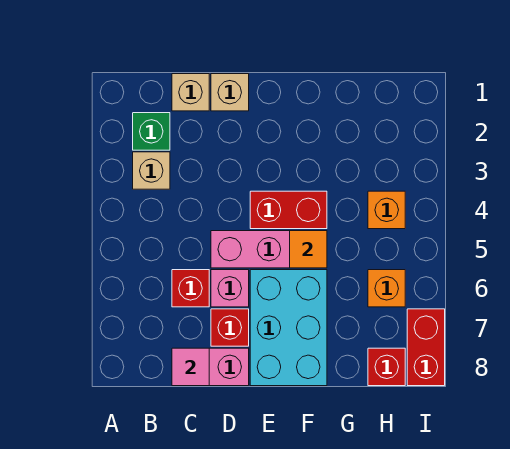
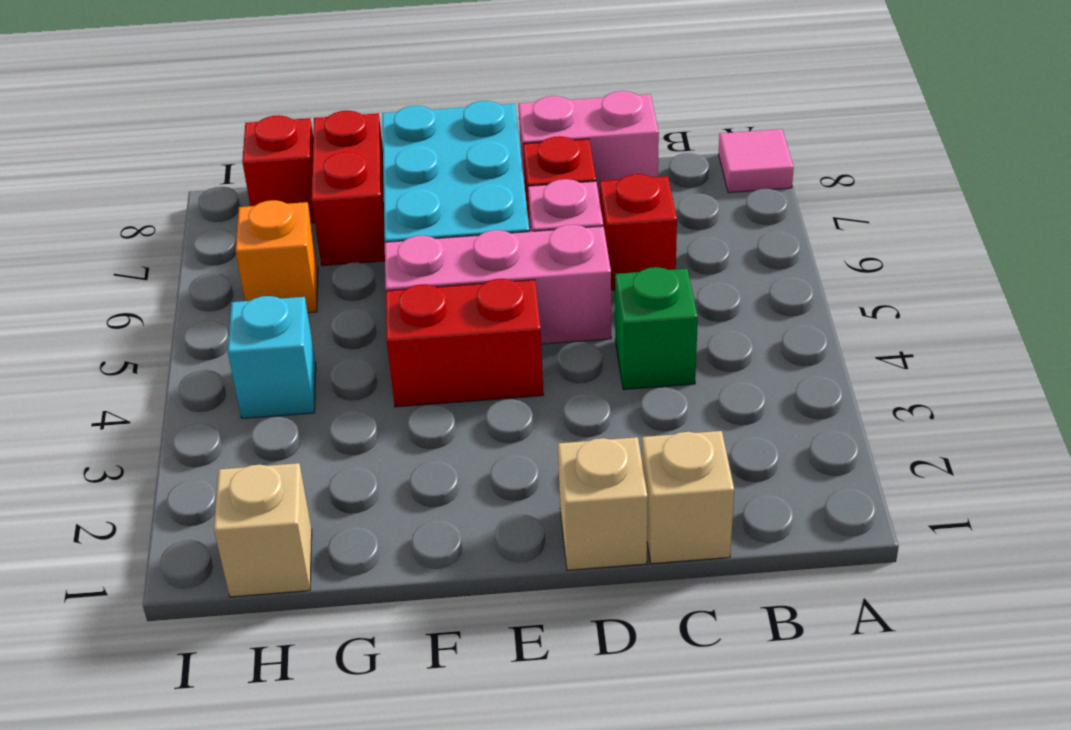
green brick B2 level 1 -> green brick C4 level 1
tan brick B3 level 1 -> tan brick H1 level 1
pink tile C8 level 2 -> pink tile A8 level 1
orange tile F5 level 2 -> none
orange brick H4 level 1 -> cyan brick H4 level 1
red brick I7:I8 level 1 -> red brick G7:G8 level 1

